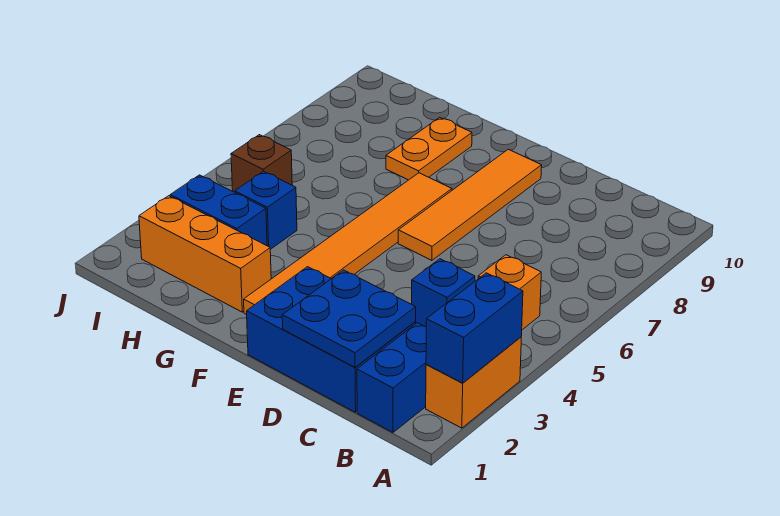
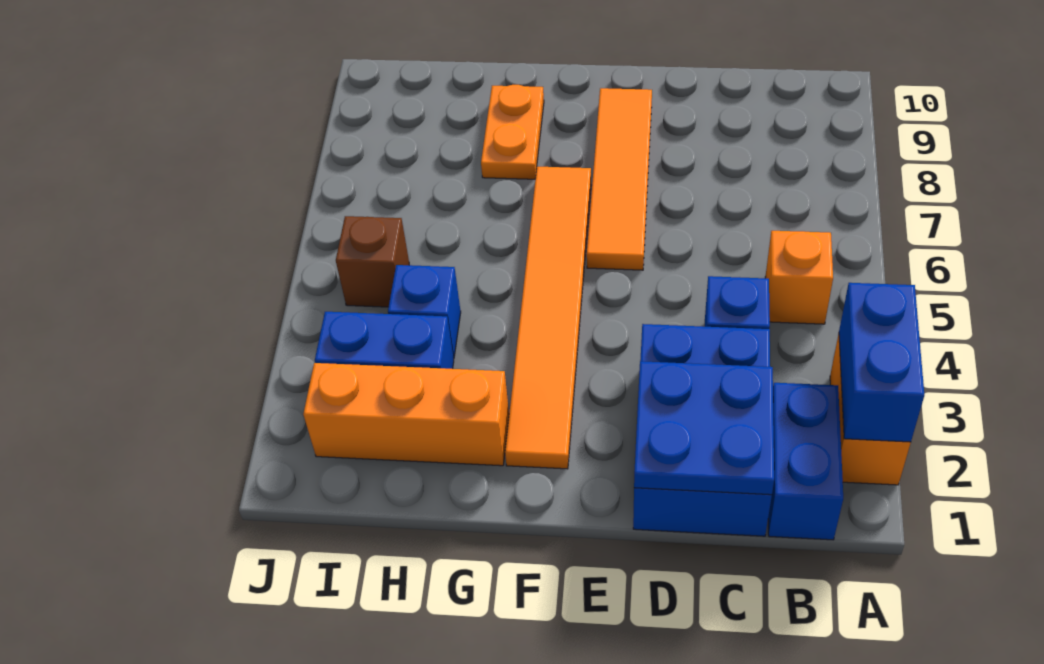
blue brick C1:E2 level 1 -> blue brick C1:D3 level 1

